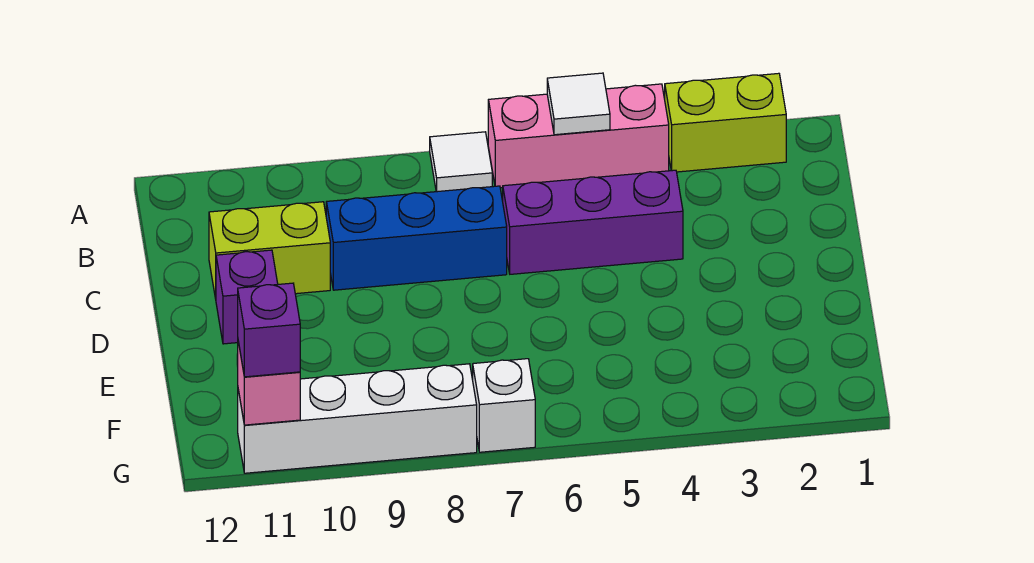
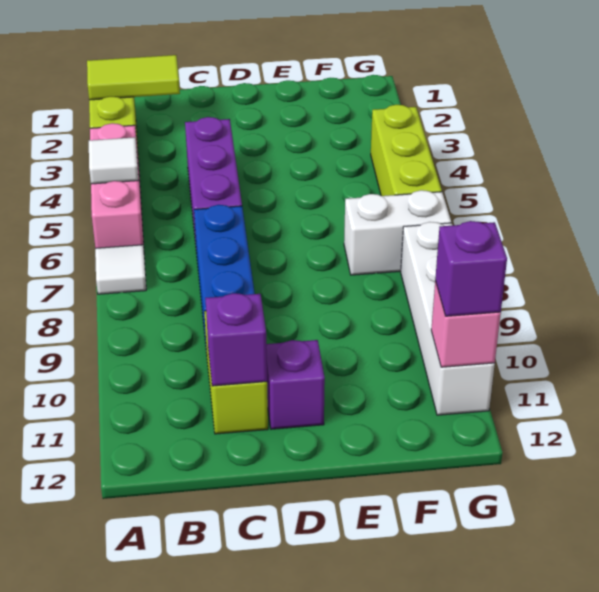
none -> lime tile A2:B2 level 2
none -> purple brick C11 level 2
none -> lime brick G4:G6 level 1
white brick G7 level 1 -> white brick F7:G7 level 1

